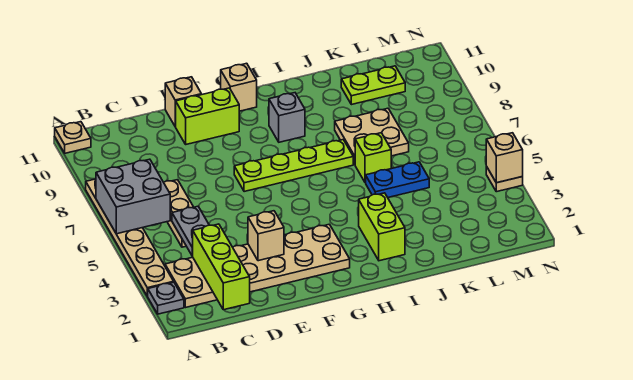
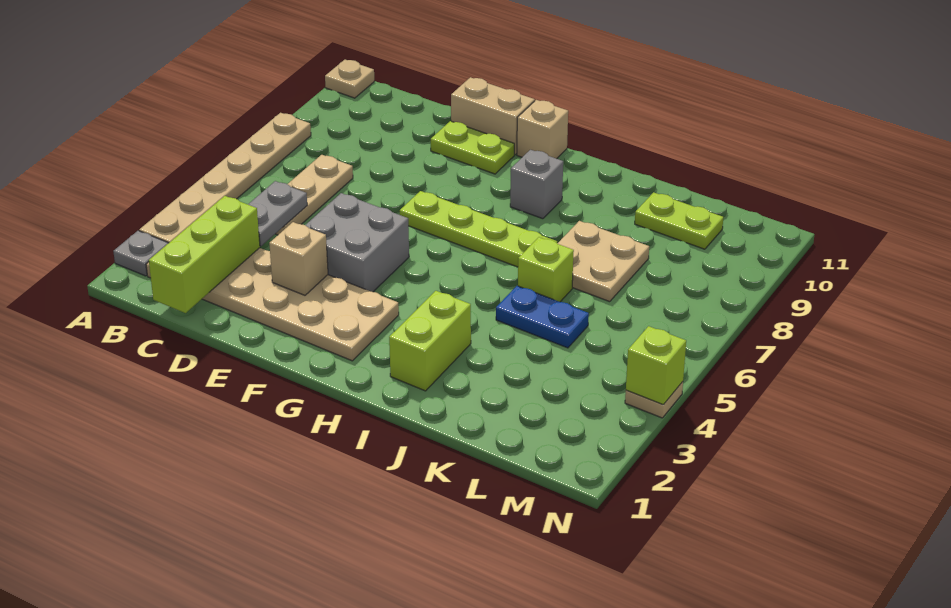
grey brick A6:B7 level 2 -> grey brick E4:F5 level 1
lime brick E10:F10 level 1 -> lime plate E10:F10 level 1
tan brick E11 level 1 -> tan brick E11:F11 level 1
tan brick N4 level 2 -> lime brick N4 level 2

